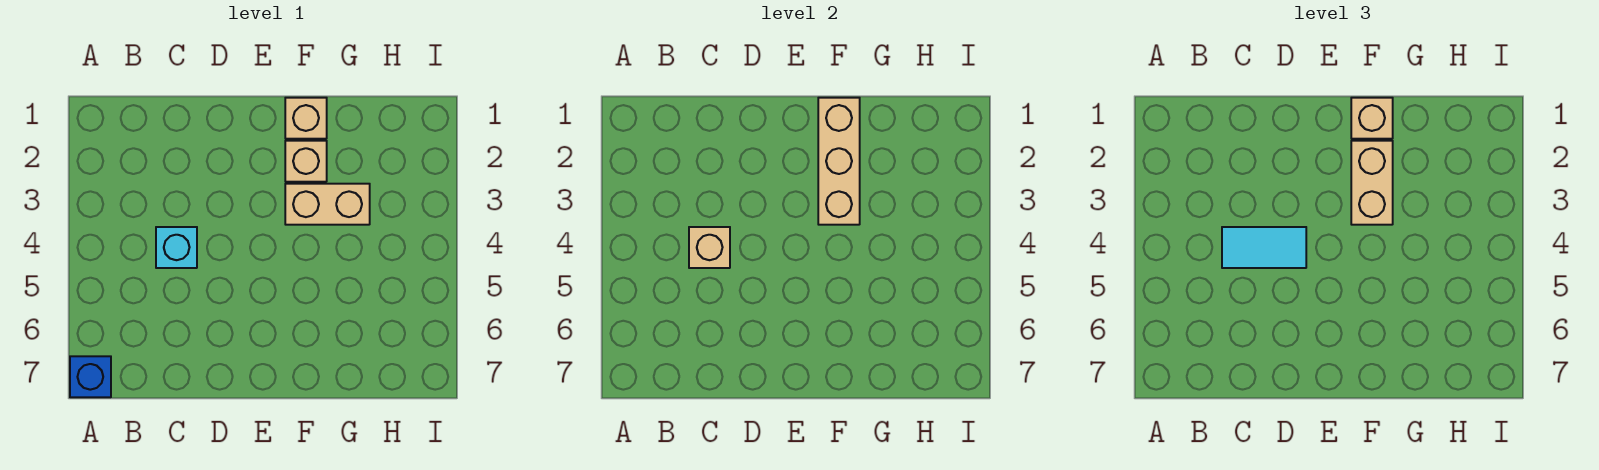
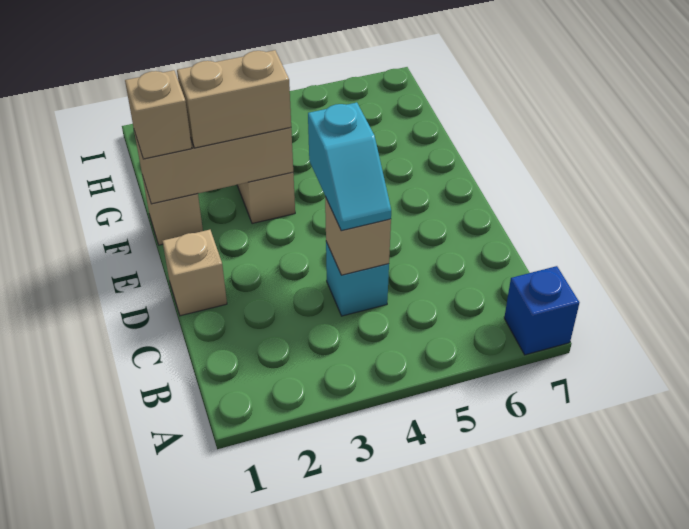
cyan tile C4:D4 level 3 -> cyan slope C4:D4 level 3 top D
tan brick F2 level 1 -> tan brick D1 level 1

